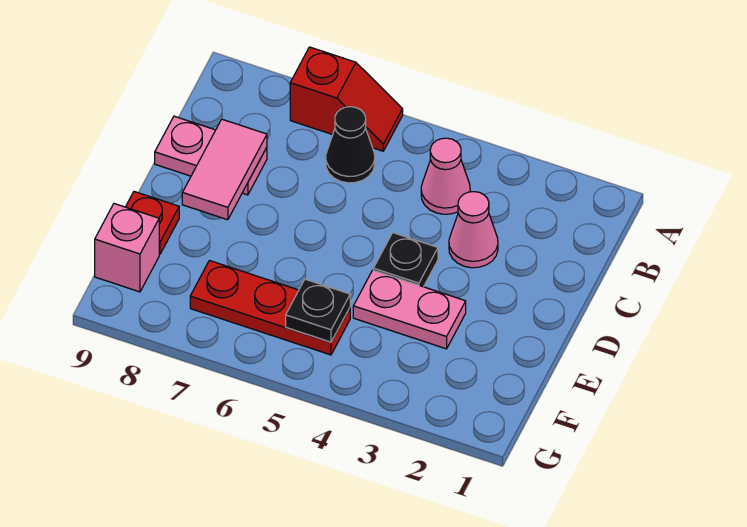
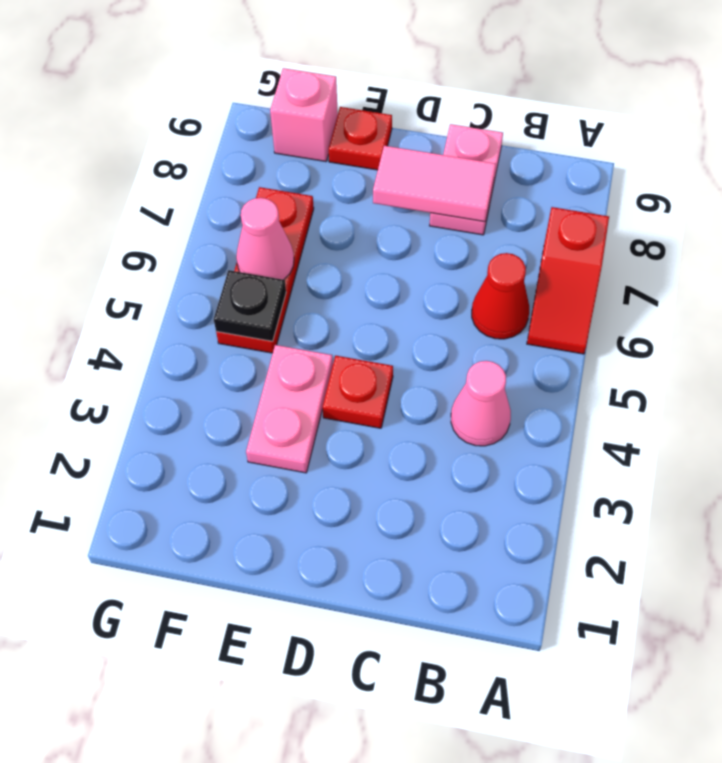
black cone B6 level 1 -> red cone B6 level 1
pink cone C3 level 1 -> pink cone F6 level 2
black plate D4 level 1 -> red plate D4 level 1

